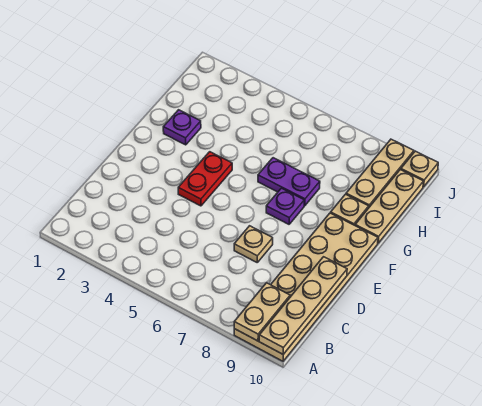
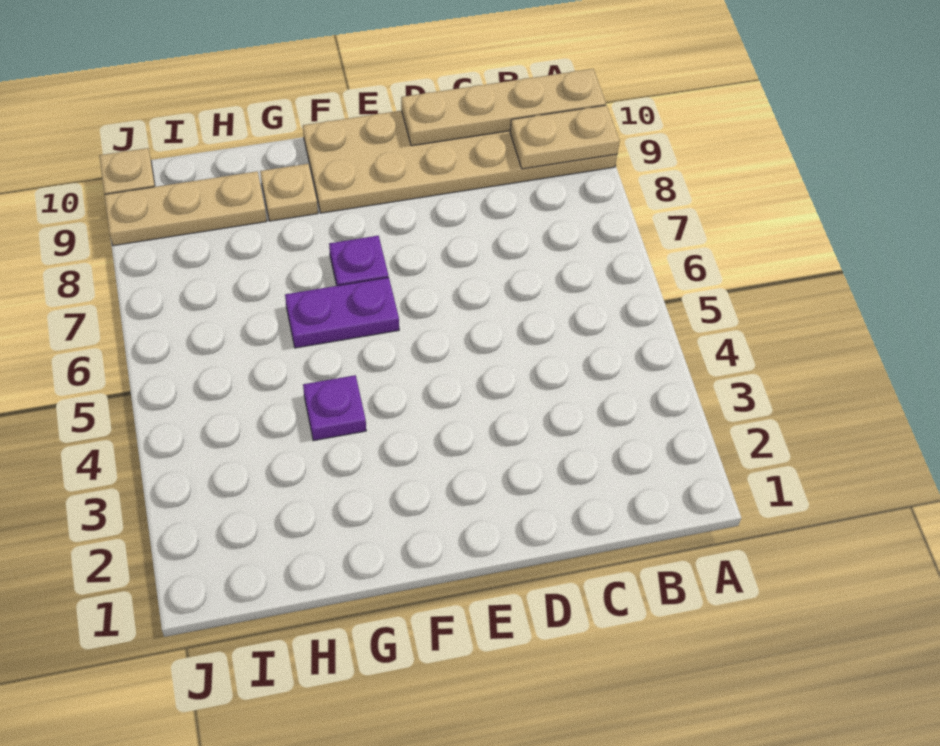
tan plate D7 level 1 -> none
red plate E4:F4 level 1 -> none
purple plate G2 level 1 -> purple plate G4 level 1
purple plate G6:G7 level 1 -> purple plate F6:G6 level 1
tan plate G10:I10 level 1 -> none

